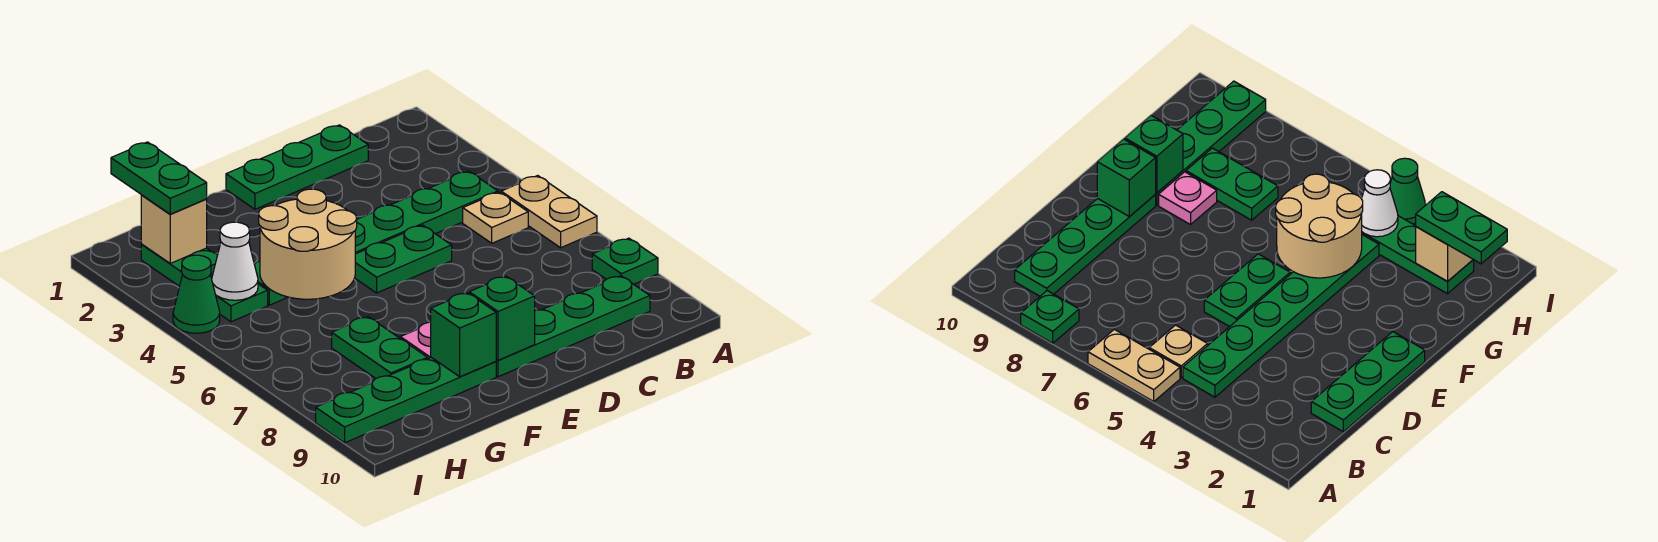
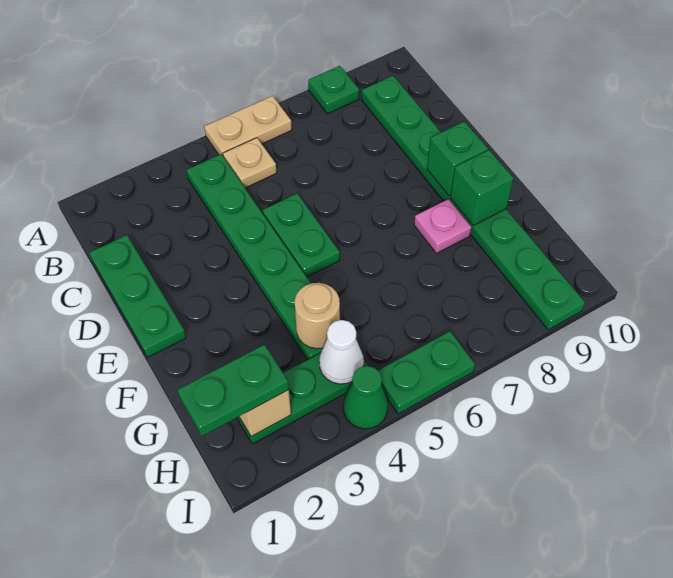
tan round brick F4:G5 level 2 -> tan round brick G4 level 2
green plate G7:G8 level 1 -> green plate I5:I6 level 1

